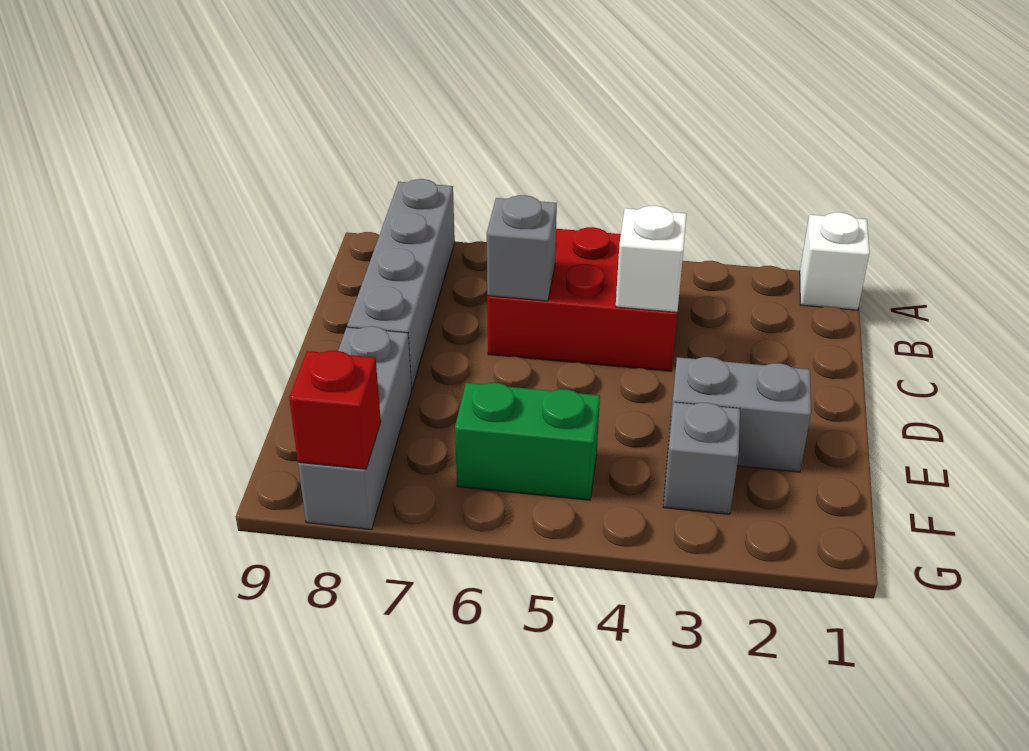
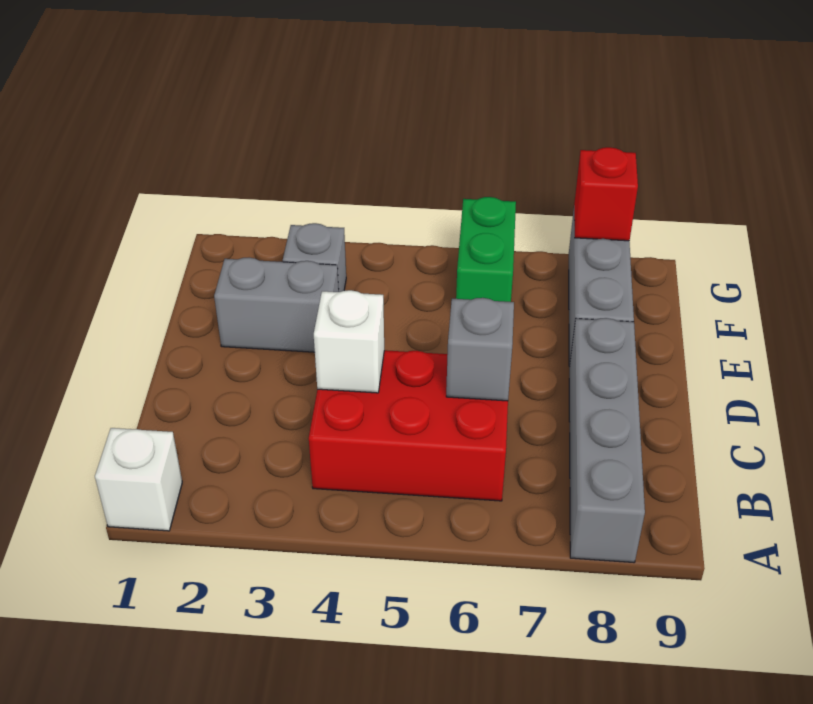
green brick F5:F6 level 1 -> green brick F6:G6 level 1

